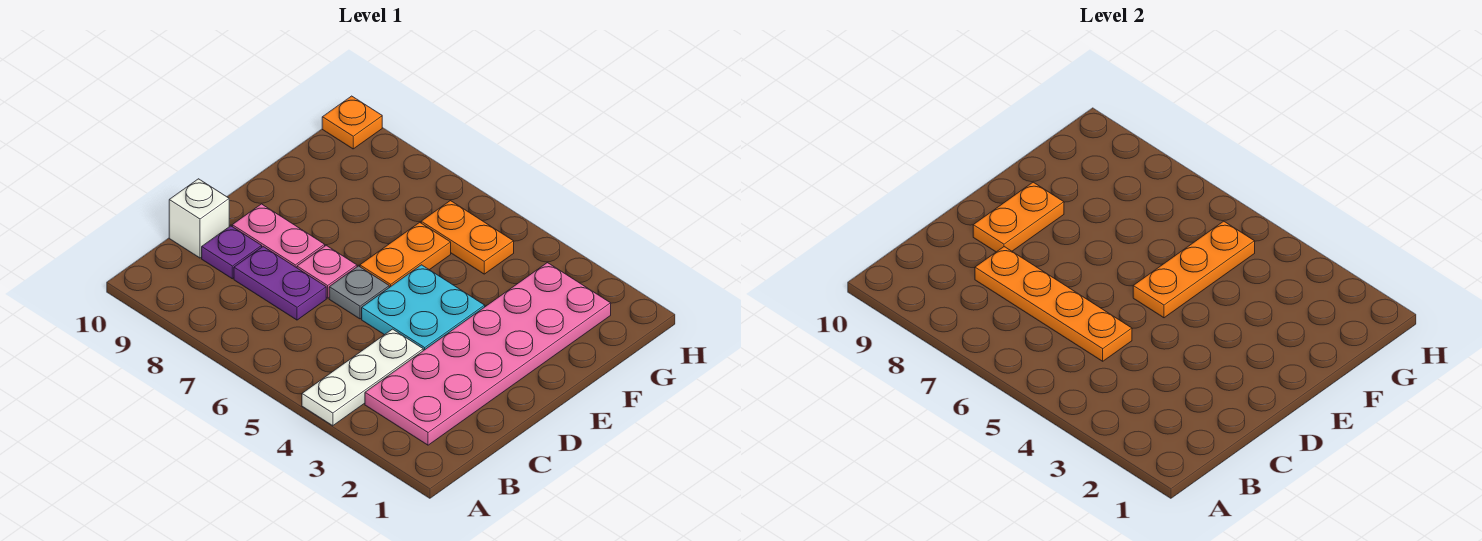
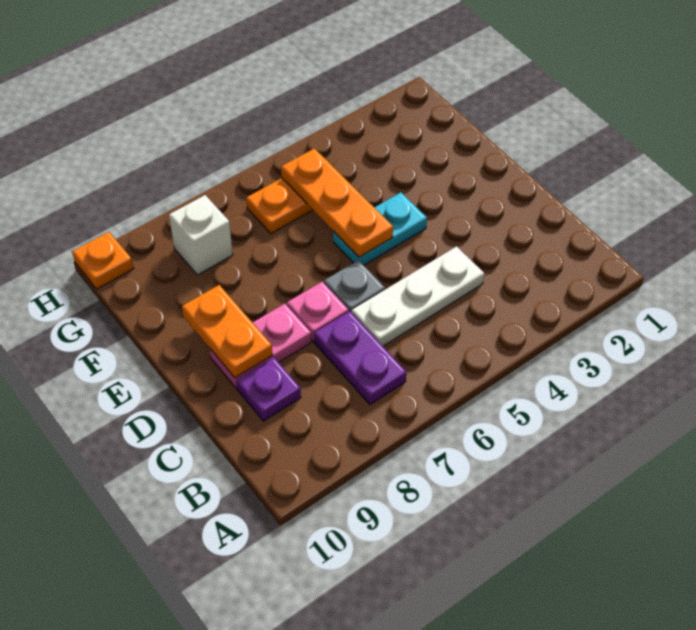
white plate A4:C4 level 1 -> white plate C4:C6 level 1
pink plate B2:G3 level 1 -> none
orange plate C5:C8 level 2 -> none
purple plate C7:C8 level 1 -> purple plate B7:C7 level 1
white brick C10 level 1 -> white brick G8 level 1
cyan plate D4:E5 level 1 -> cyan plate E4:E5 level 1
orange plate E6:F6 level 1 -> none

